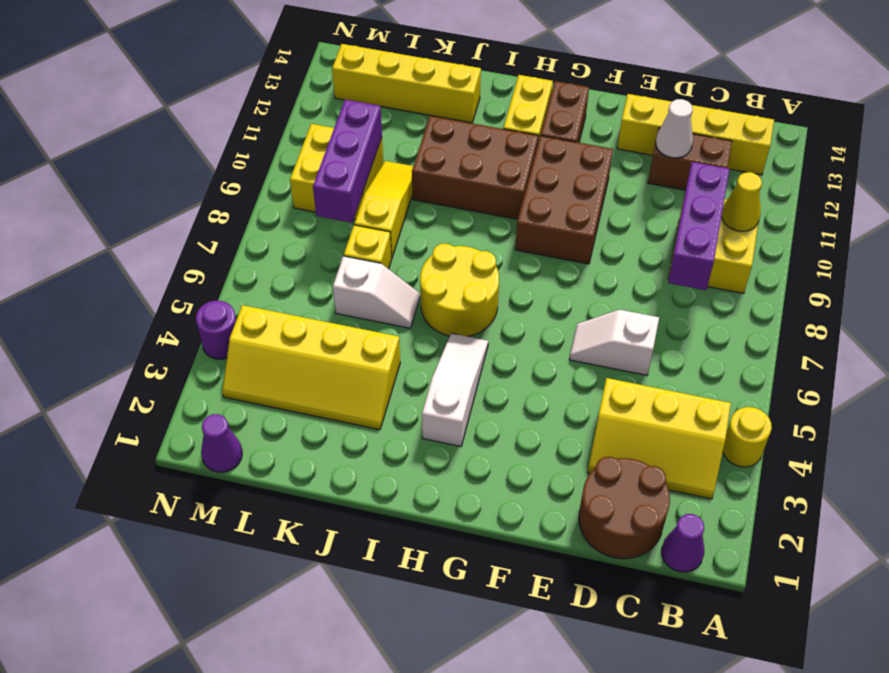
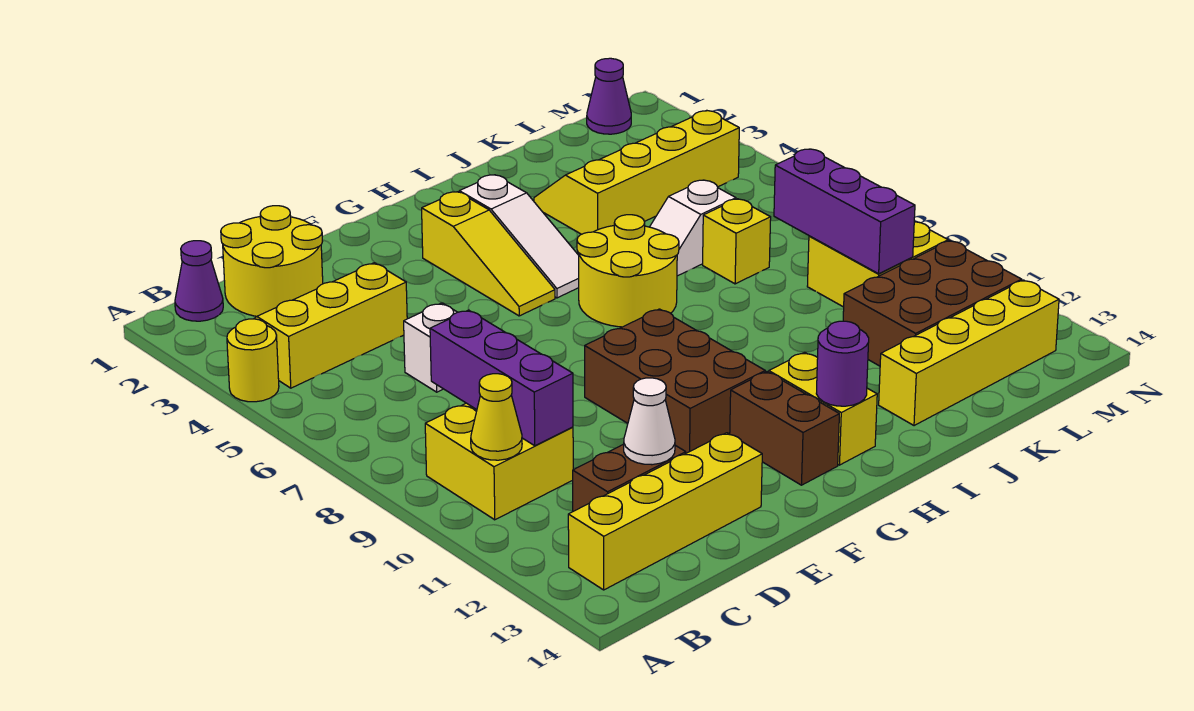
brown round brick C1:D2 level 1 -> yellow round brick C1:D2 level 1
brown brick H10:J11 level 1 -> brown brick K11:M12 level 1
yellow slope K8:K10 level 1 top 8 -> yellow slope G3:G5 level 1 top 3
purple round brick N4 level 1 -> purple round brick H13 level 2

